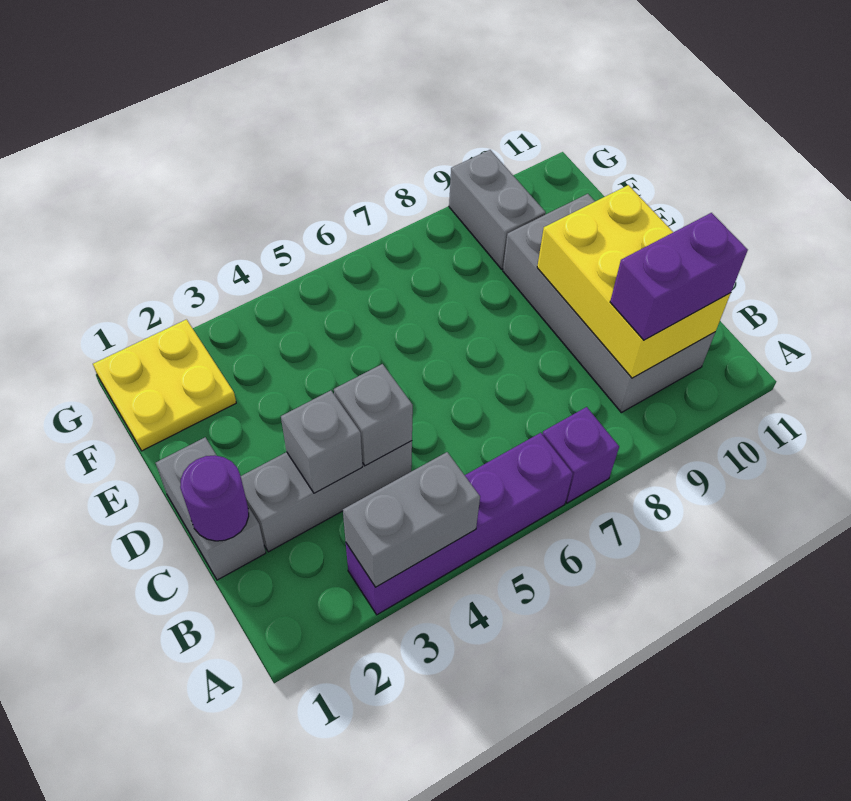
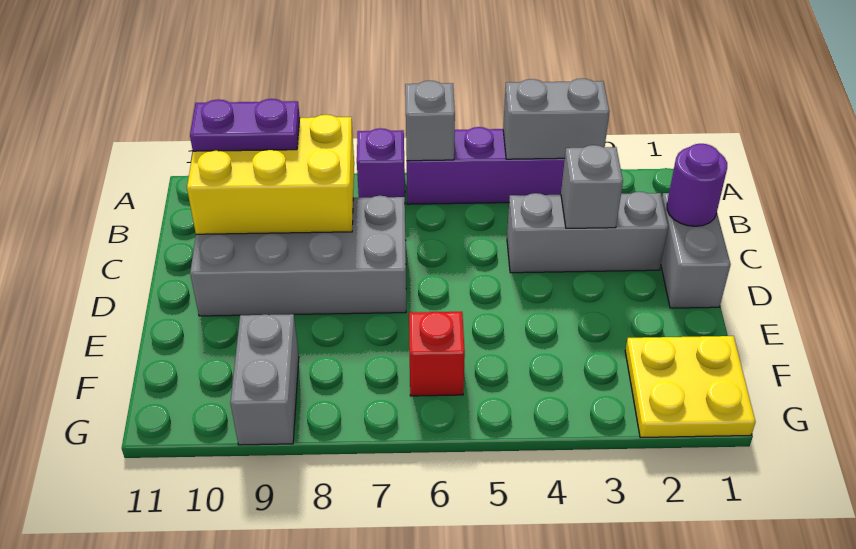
grey brick B9:E10 level 1 -> grey brick C7:D10 level 1
yellow brick B9:D10 level 2 -> yellow brick B8:C10 level 2
purple brick B9:B10 level 3 -> purple plate B9:B10 level 3
grey brick C4 level 2 -> grey brick A6 level 2
none -> red brick F6 level 1

